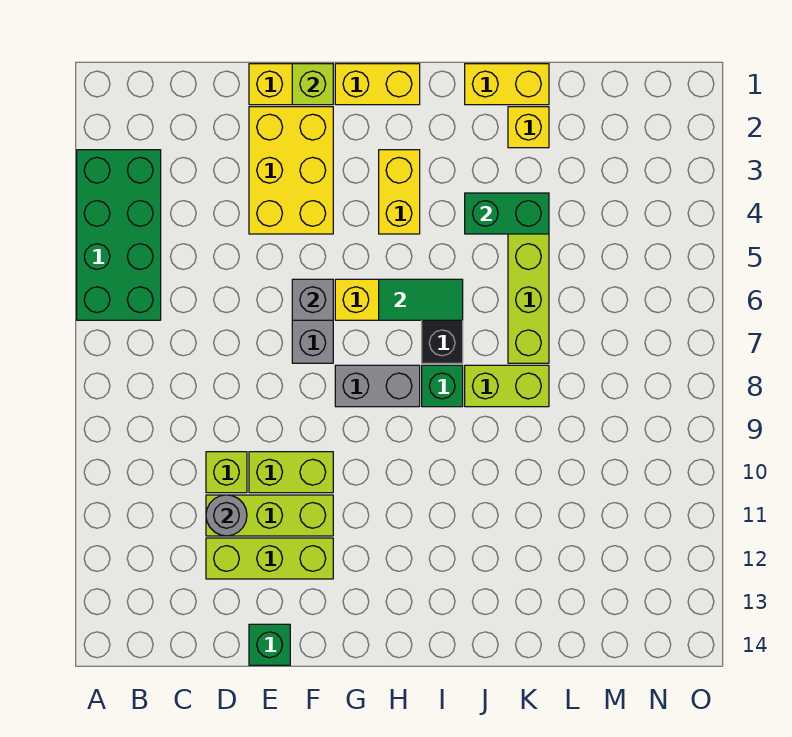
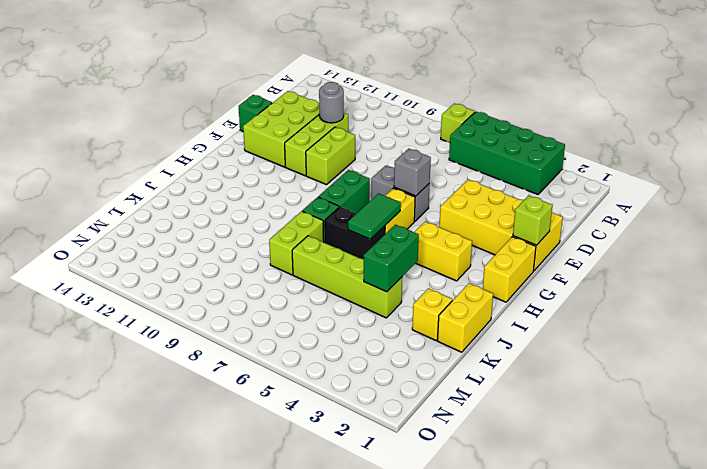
lime brick D10 level 1 -> lime brick A7 level 1
lime brick D12:F12 level 1 -> lime brick D12:F13 level 1
grey brick G8:H8 level 1 -> green brick G8:H8 level 1

